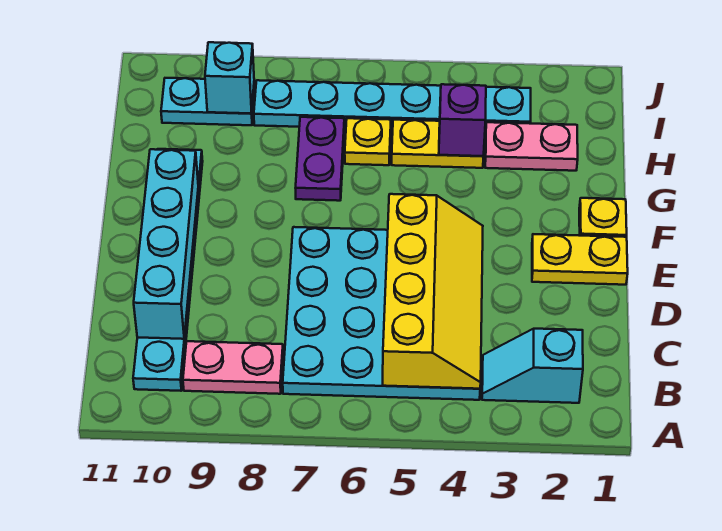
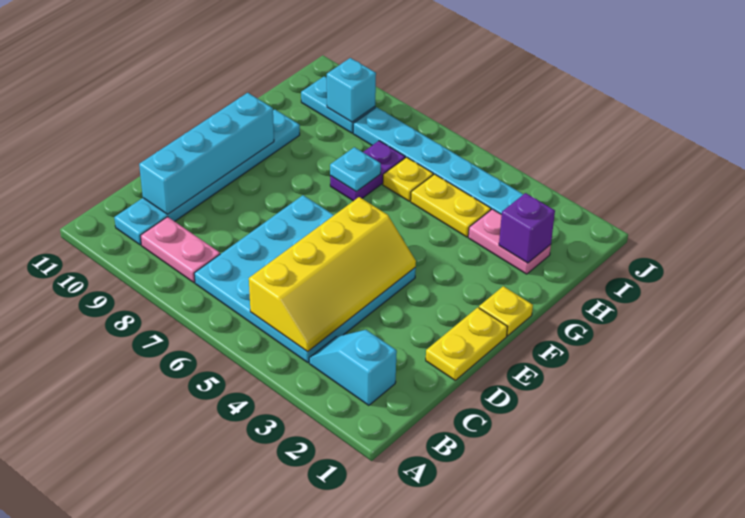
yellow plate E1:E2 level 1 -> yellow plate D1:E1 level 1
none -> cyan plate G7 level 2
purple brick H4 level 2 -> purple brick H2 level 2

